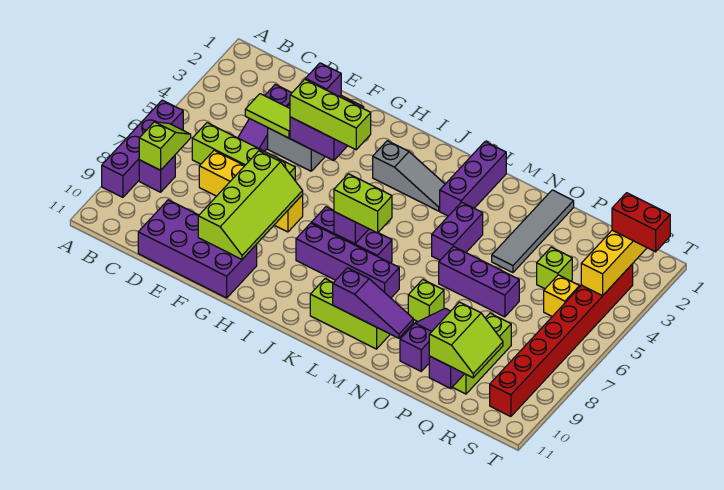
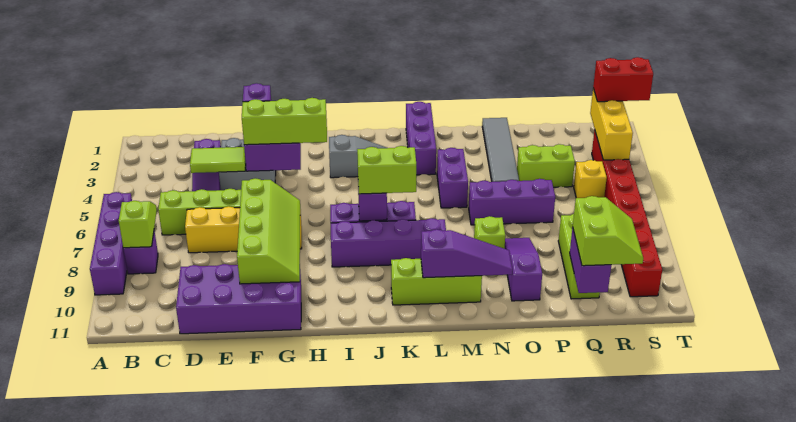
lime brick Q4 level 1 -> lime brick P4:Q4 level 1

